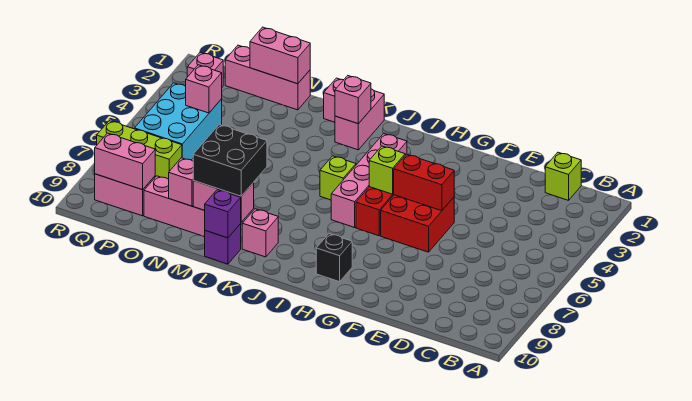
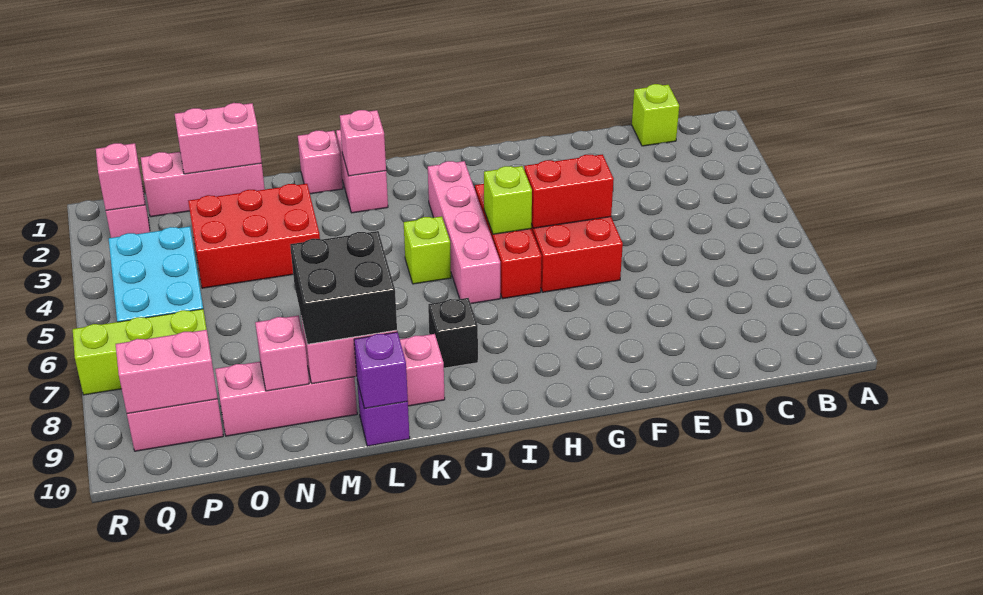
black brick H9 level 1 -> black brick J8 level 1
none -> red brick M3:O4 level 1
pink brick P4 level 2 -> pink brick Q2 level 2

